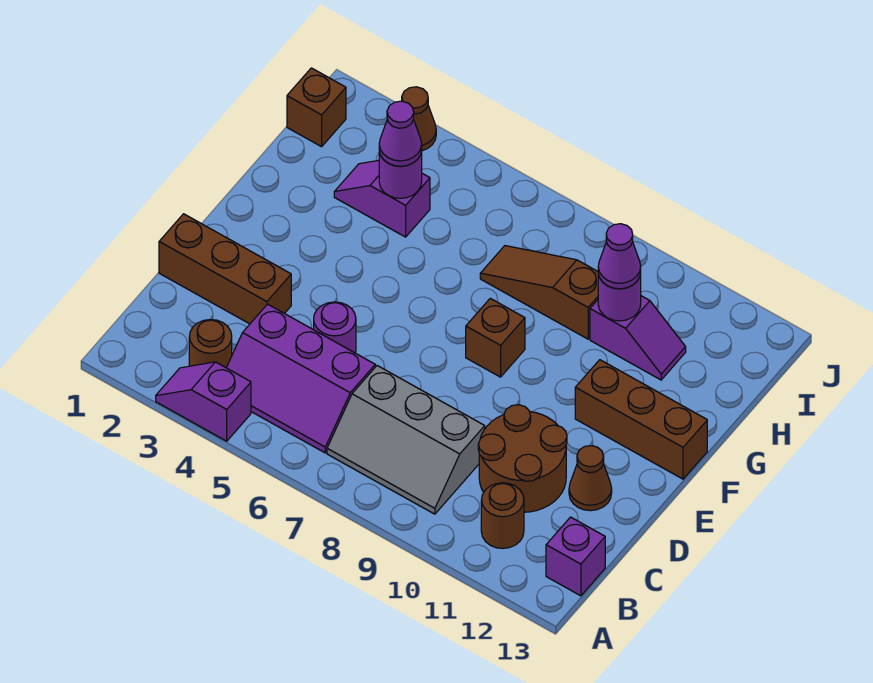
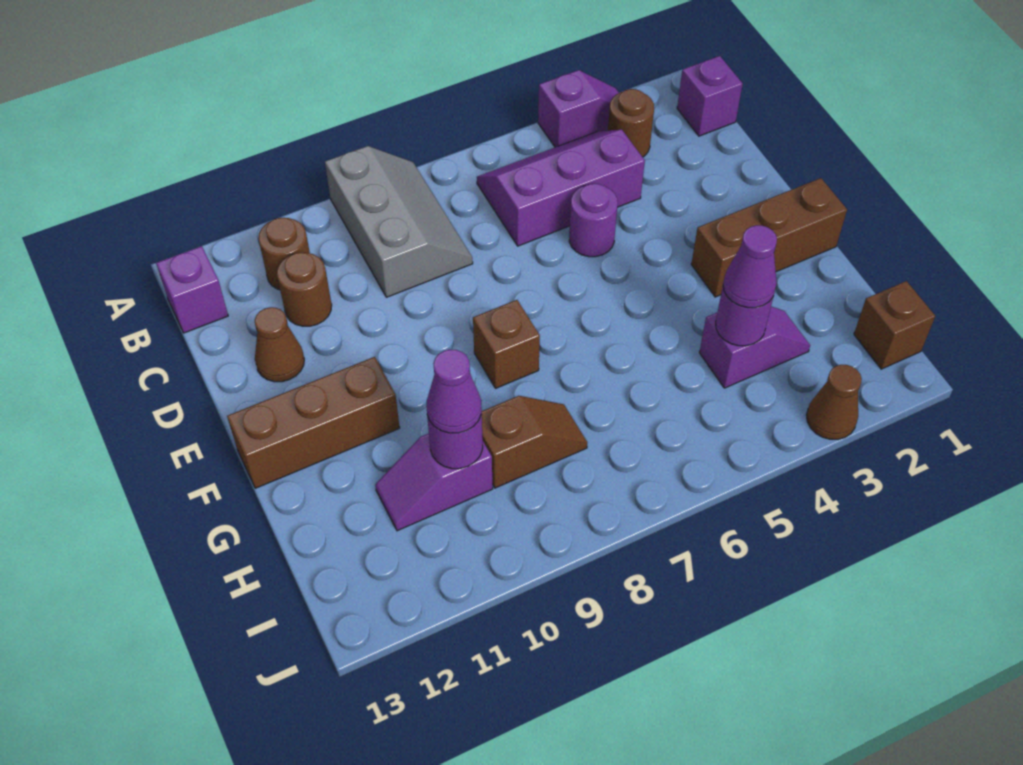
none -> purple brick B1 level 1
grey slope B7:C9 level 1 top C -> grey slope A8:C9 level 1 top 9
brown round brick C10:D11 level 1 -> brown round brick C11 level 1
brown brick D1:D3 level 1 -> brown brick F1:F3 level 1
brown slope H7:H9 level 1 top 9 -> brown slope H8:H9 level 1 top 9

